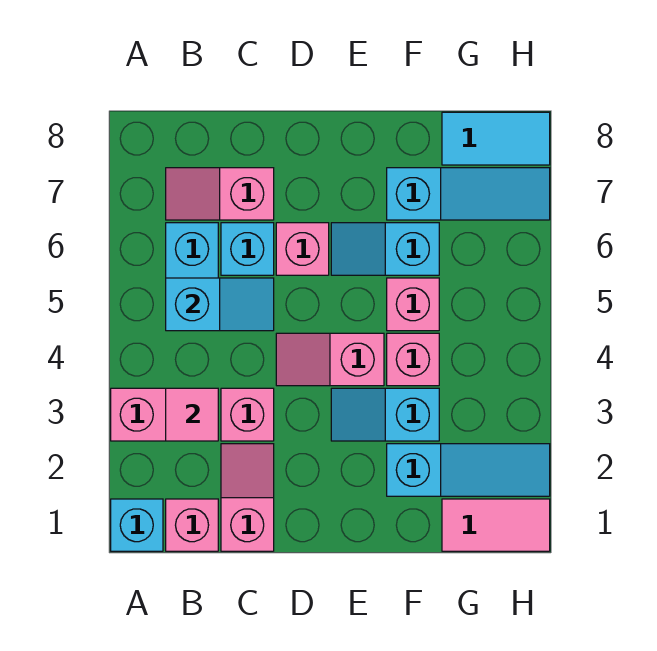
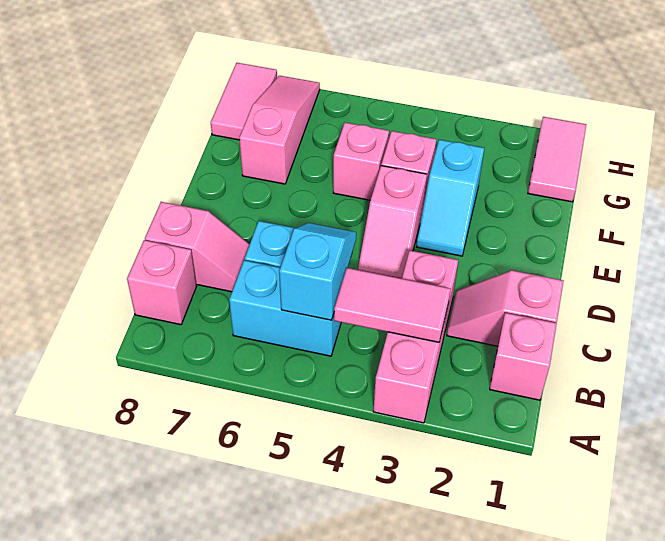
cyan brick A1 level 1 -> none
pink tile B3 level 2 -> pink tile B3:B4 level 2
pink slope B7:C7 level 1 top C -> pink slope C7:C8 level 1 top 8
pink brick D6 level 1 -> pink brick B8 level 1
cyan slope E6:F6 level 1 top F -> none
cyan slope F2:H2 level 1 top F -> none
cyan slope F7:H7 level 1 top F -> pink slope F7:H7 level 1 top F
cyan tile G8:H8 level 1 -> pink tile G8:H8 level 1

